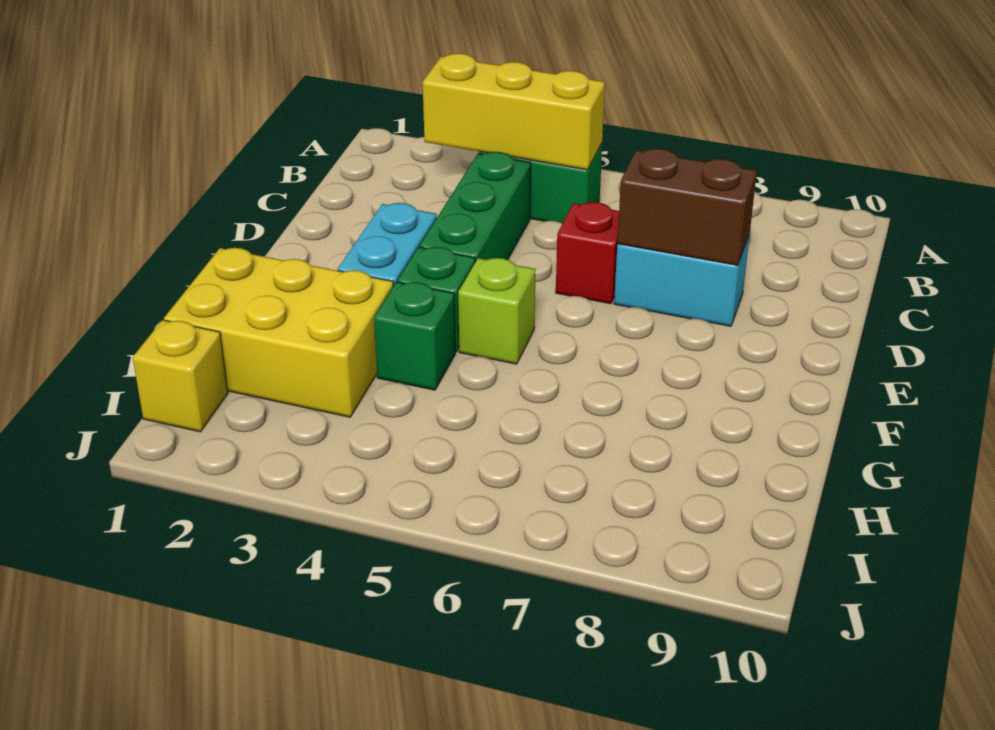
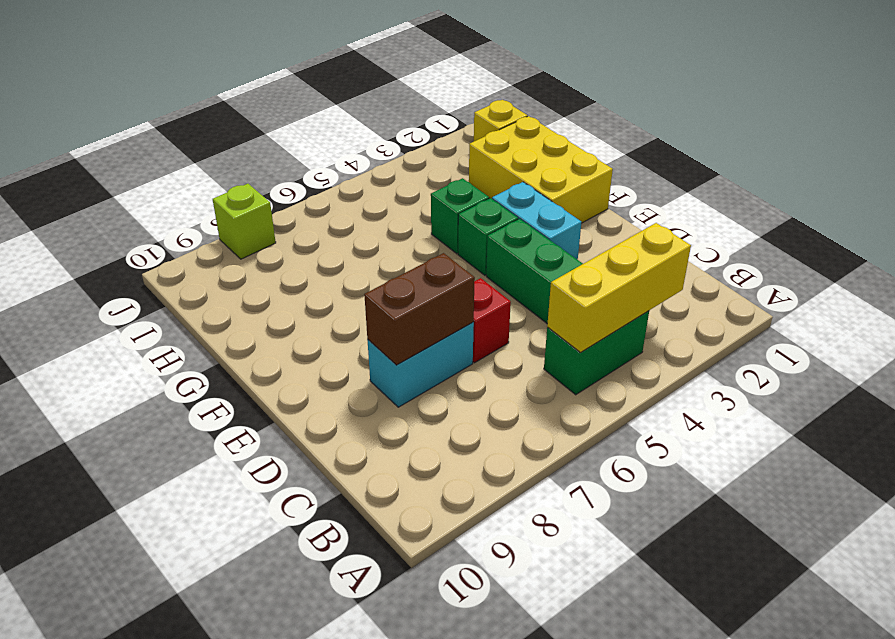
lime brick F5 level 1 -> lime brick J8 level 1
yellow brick G1:H3 level 1 -> yellow brick F1:H2 level 1

